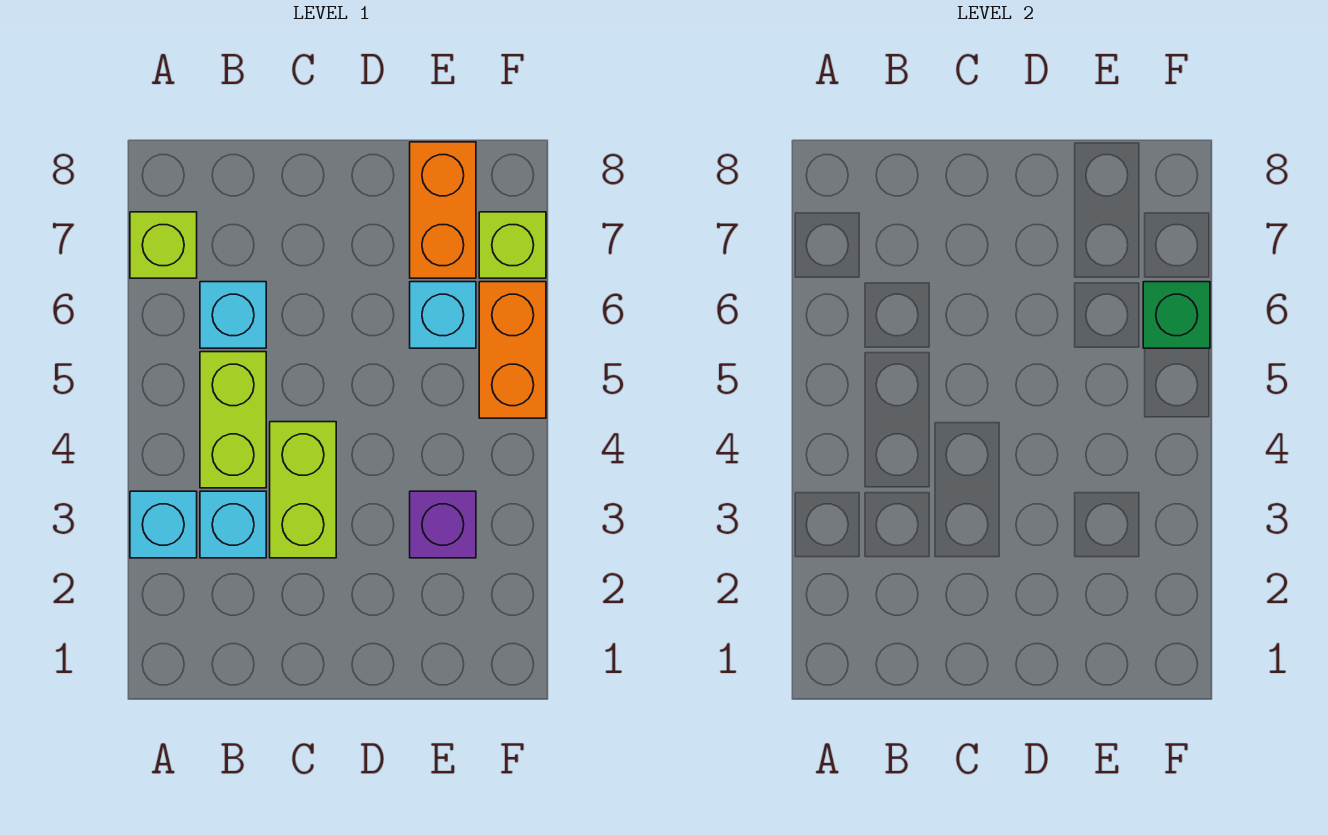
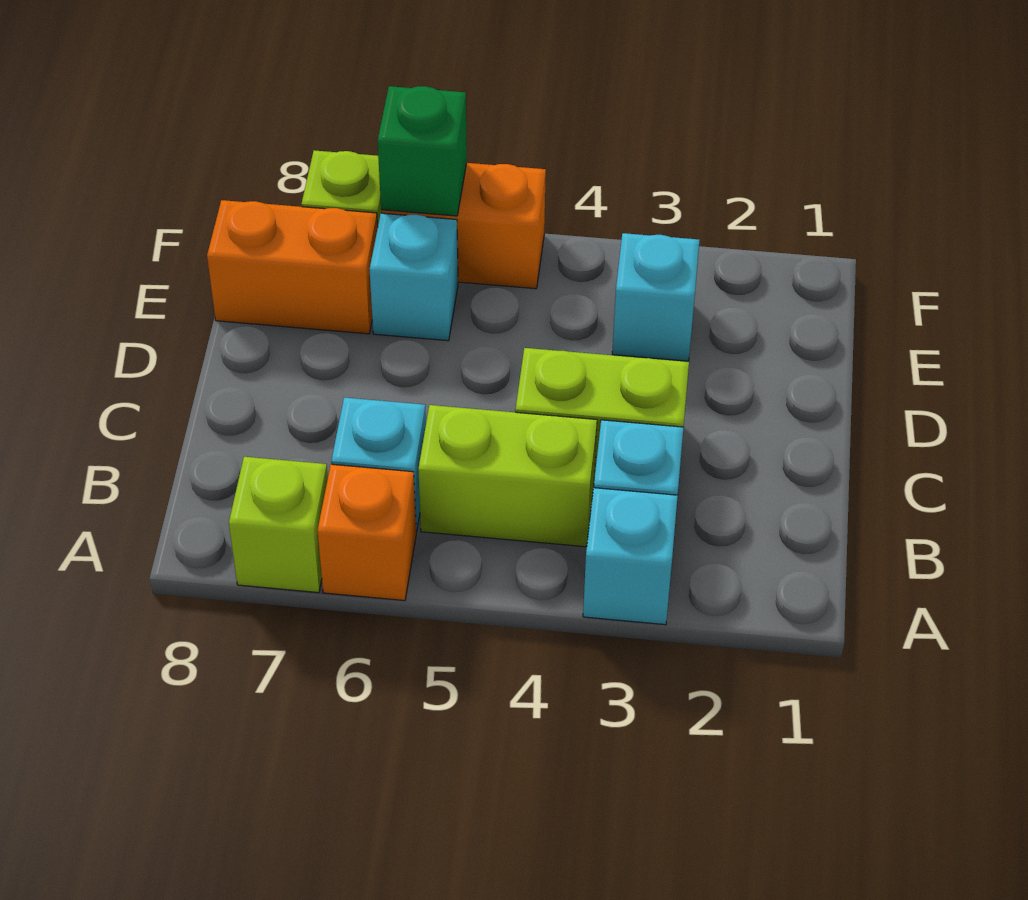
none -> orange brick A6 level 1
purple brick E3 level 1 -> cyan brick E3 level 1

